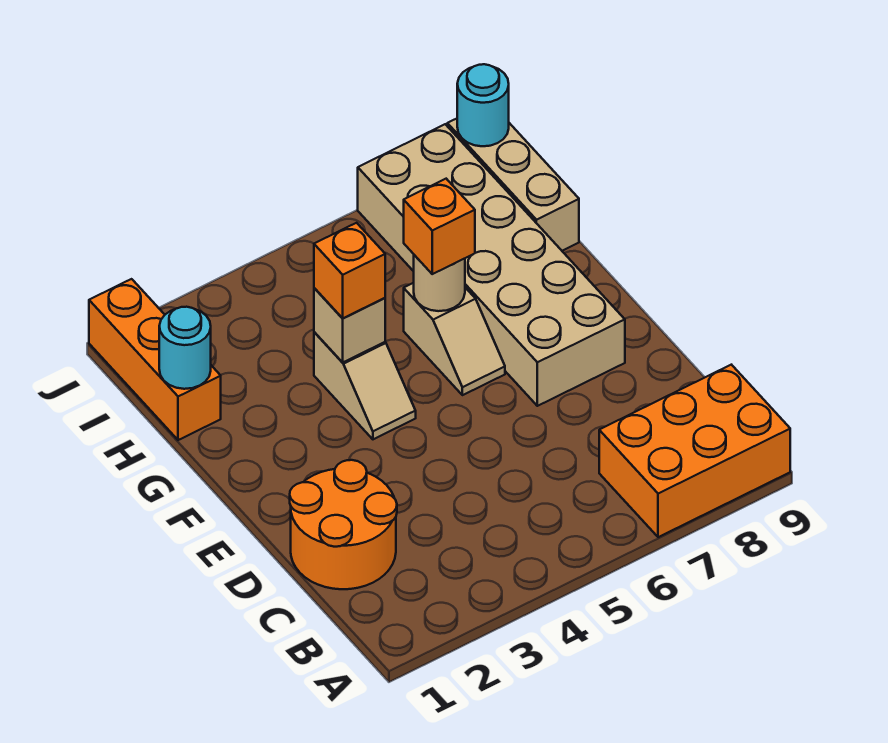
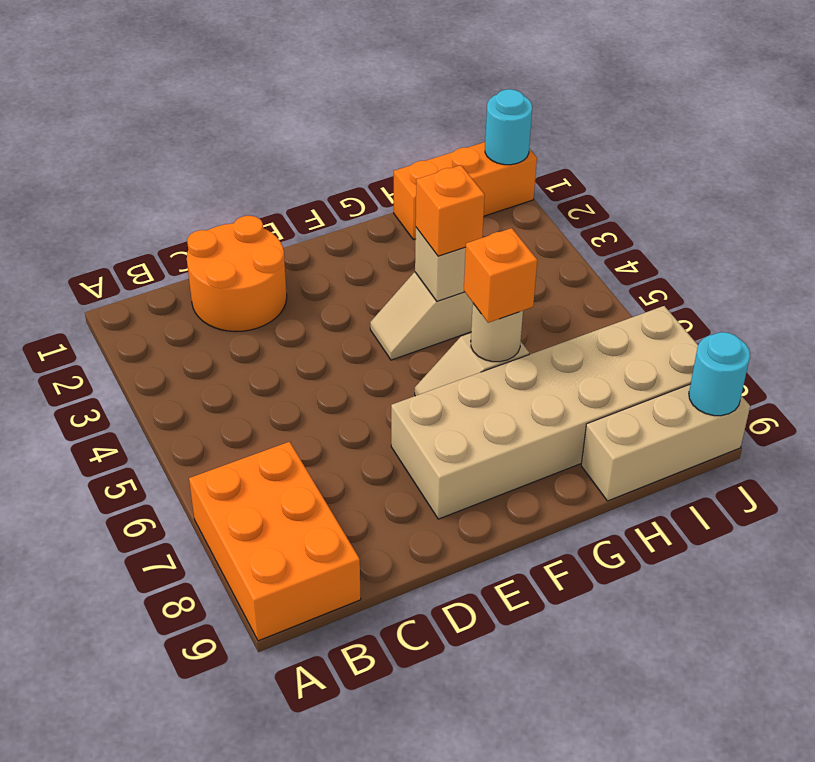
cyan round brick H1 level 2 -> cyan round brick J1 level 2

